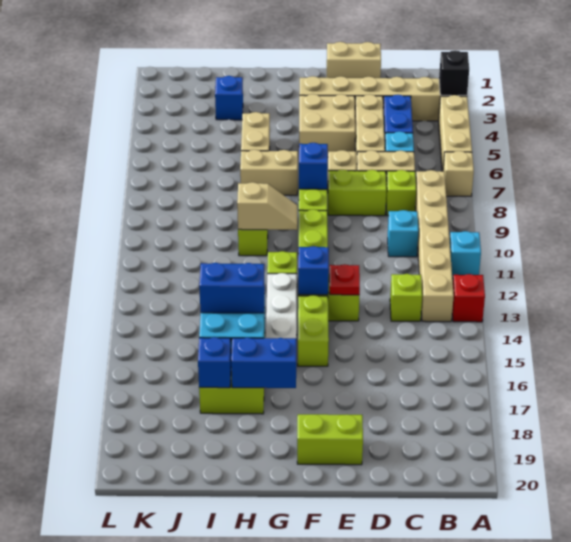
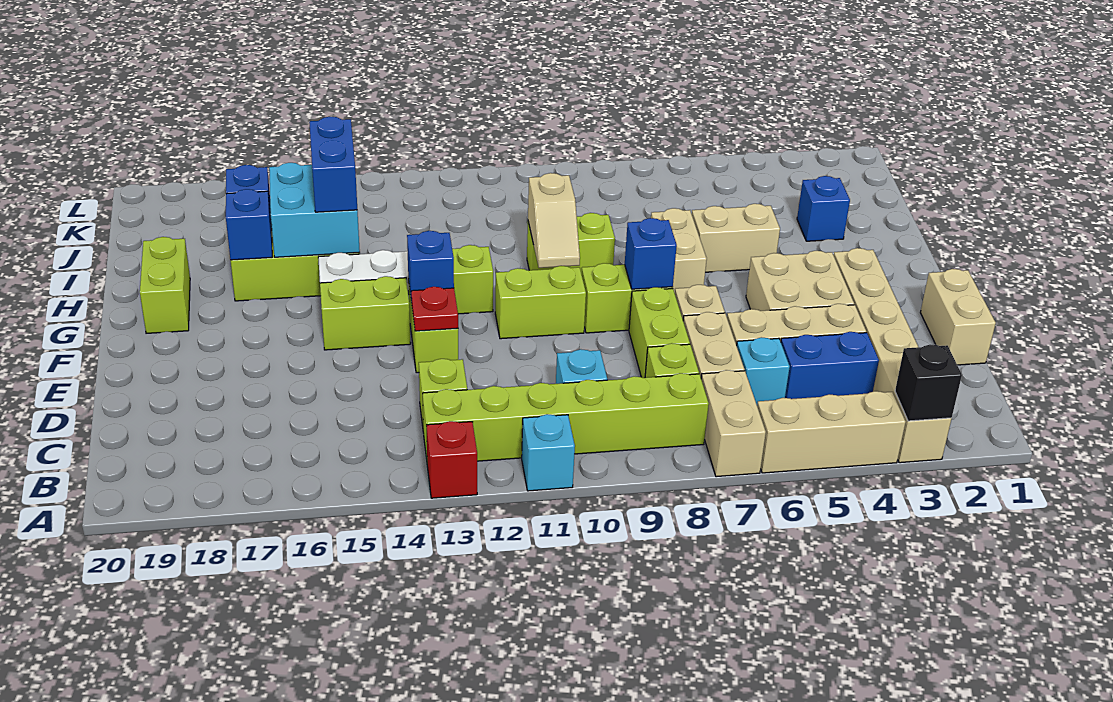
tan brick A7 level 1 -> tan brick A7:B7 level 1
tan brick B8:B13 level 1 -> lime brick B8:B13 level 1
lime brick E19:F19 level 1 -> lime brick G19:H19 level 1
blue brick G17:H17 level 2 -> blue brick H17 level 2

